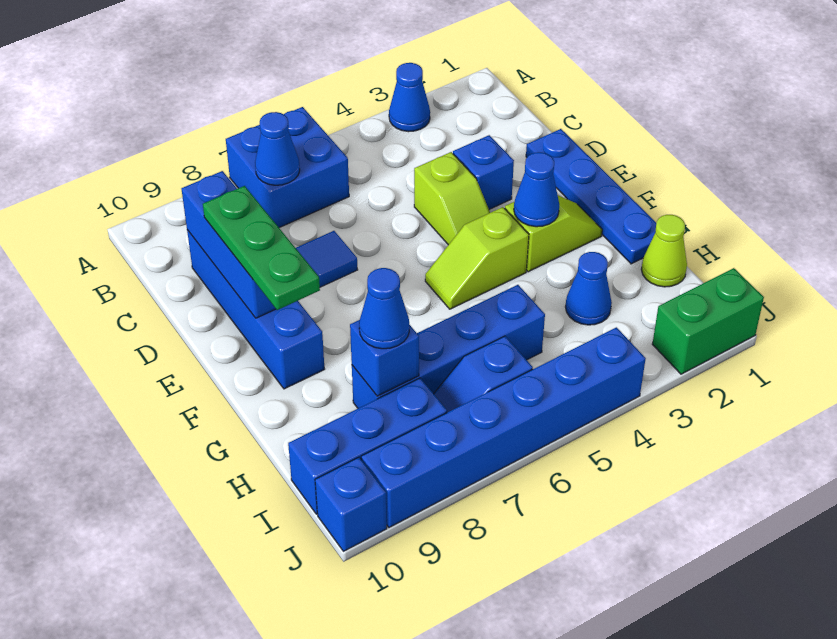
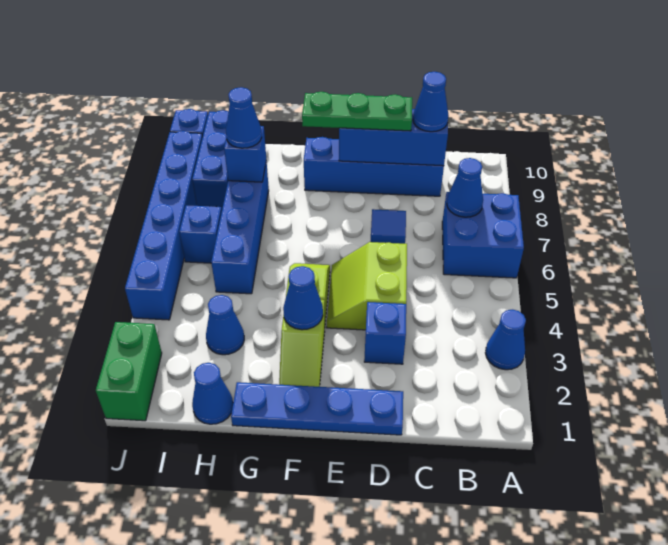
none -> blue cone C9 level 3
lime slope D4:E4 level 1 top D -> lime slope D4:E5 level 1 top D
lime cone H1 level 1 -> blue cone H1 level 1

